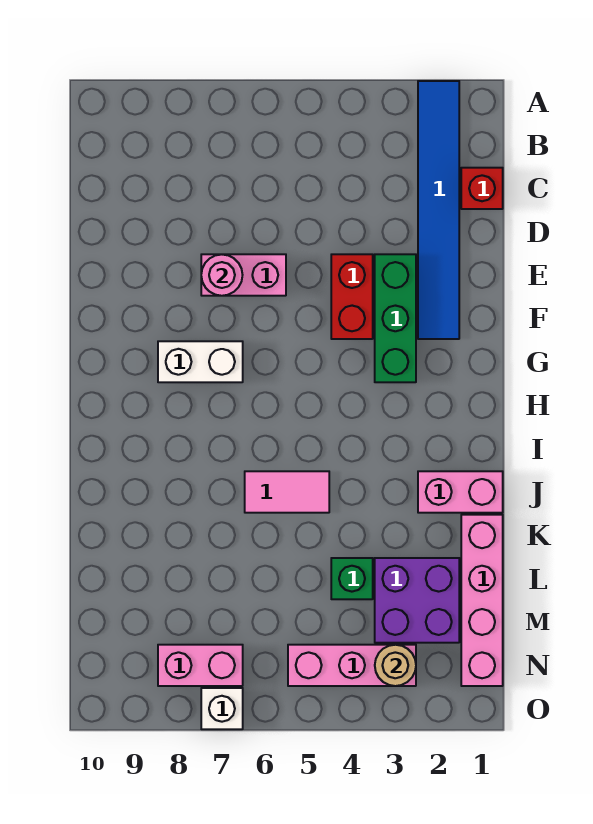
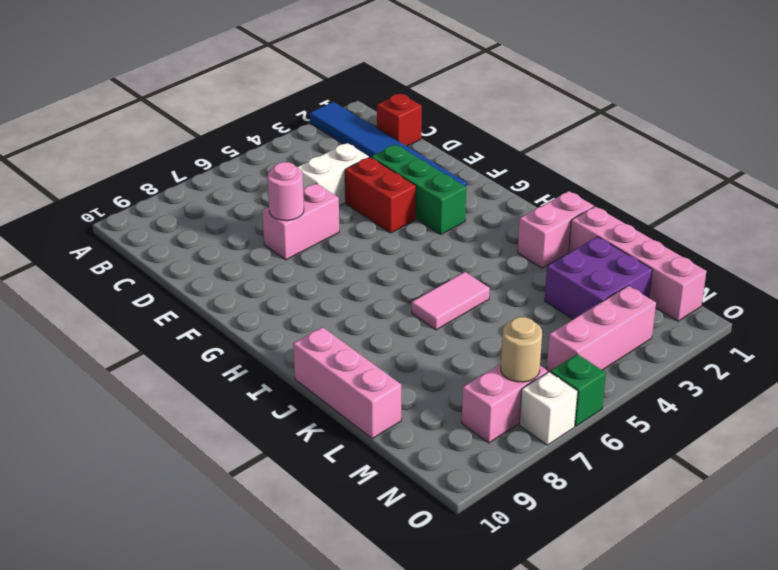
white brick G7:G8 level 1 -> white brick D4:D5 level 1
none -> pink brick J10:L10 level 1
green brick L4 level 1 -> green brick O6 level 1
tan round brick N3 level 2 -> tan round brick N7 level 2

